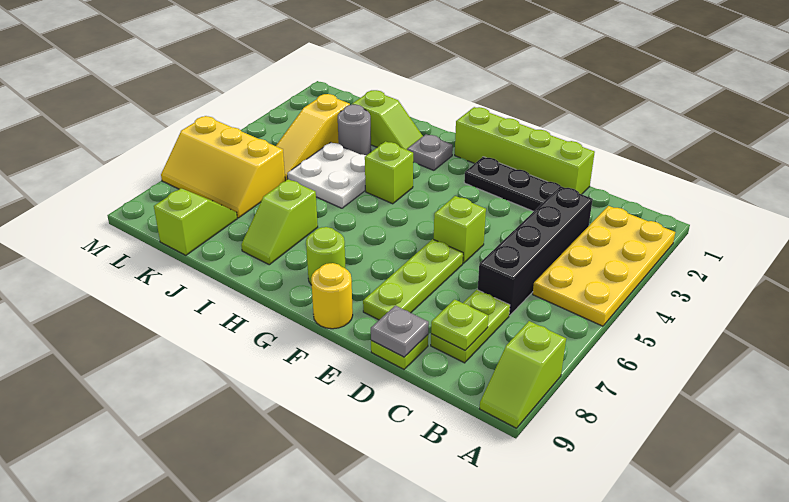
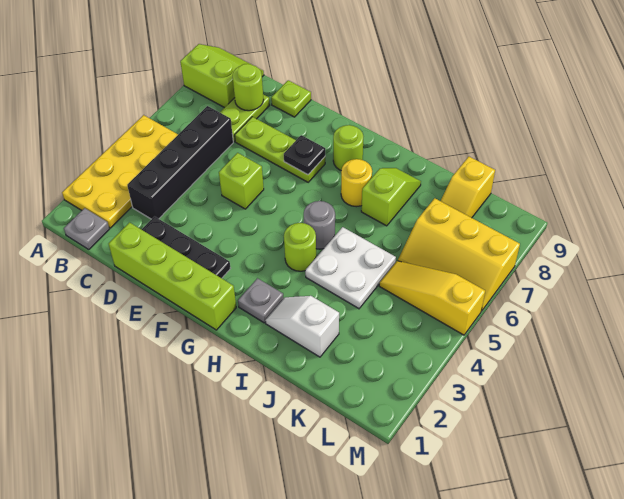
lime slope A8:A9 level 1 top 8 -> lime slope A8:B9 level 1 top 8
lime plate C8 level 2 -> lime round brick C8 level 2
grey plate D9 level 2 -> grey plate B1 level 1
lime plate E6:E8 level 1 -> lime plate D7:F7 level 1
none -> black plate F7 level 2
yellow round brick F9 level 1 -> yellow round brick H7 level 1
lime brick H4 level 1 -> lime round brick H4 level 1
lime slope I2:J2 level 1 top J -> white slope I2:J2 level 1 top J
grey round brick J3 level 1 -> grey round brick H5 level 1
yellow slope K3:K5 level 1 top 3 -> yellow slope K5:M5 level 1 top M
yellow slope K6:M7 level 1 top 6 -> yellow slope K6:M7 level 1 top 7
lime slope K8:K9 level 1 top 9 -> yellow slope K8:K9 level 1 top 9

